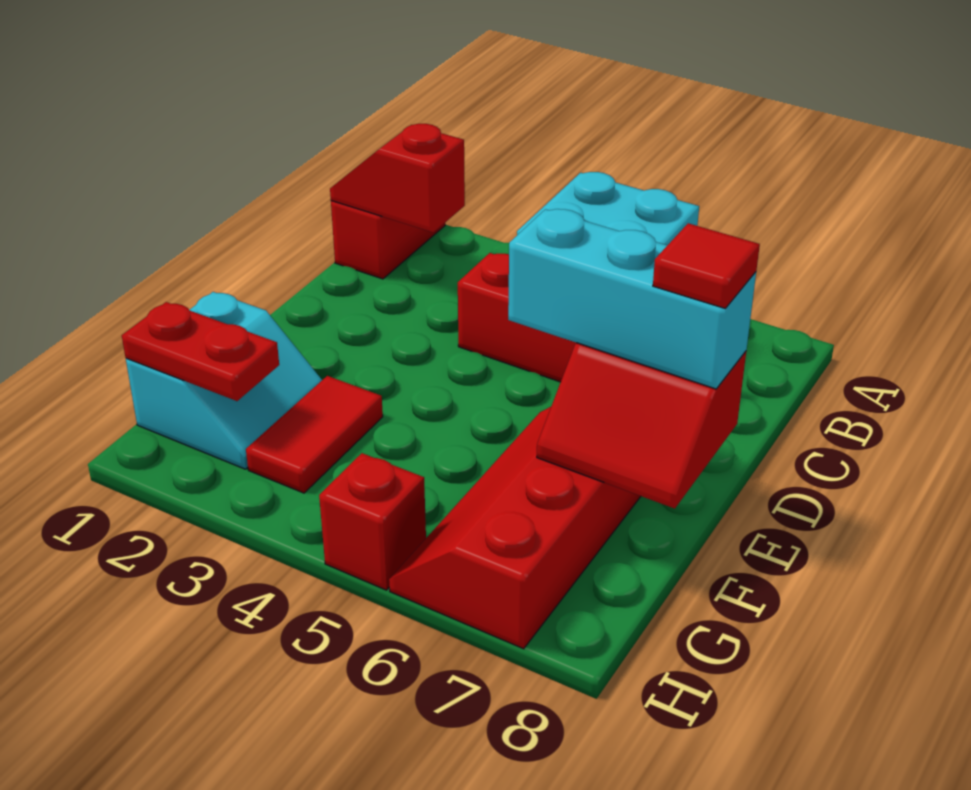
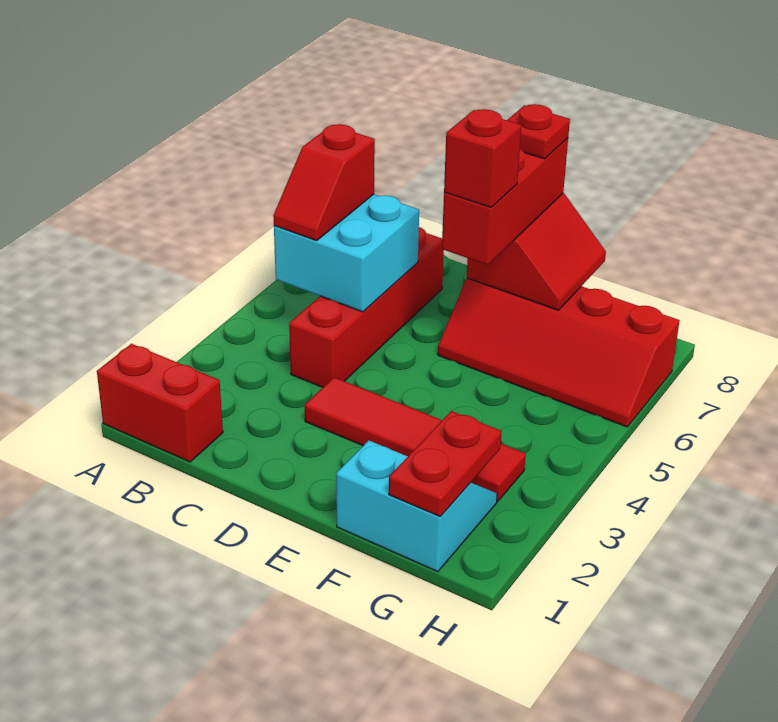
red slope B1:B2 level 2 top 2 -> red slope B5:B6 level 3 top 6
cyan brick E6:E8 level 3 -> red brick E6:E8 level 3
red tile E8 level 4 -> red plate E8 level 4
red tile F3:G3 level 1 -> red tile D3:G3 level 1
red brick H5 level 1 -> red brick E6 level 4

